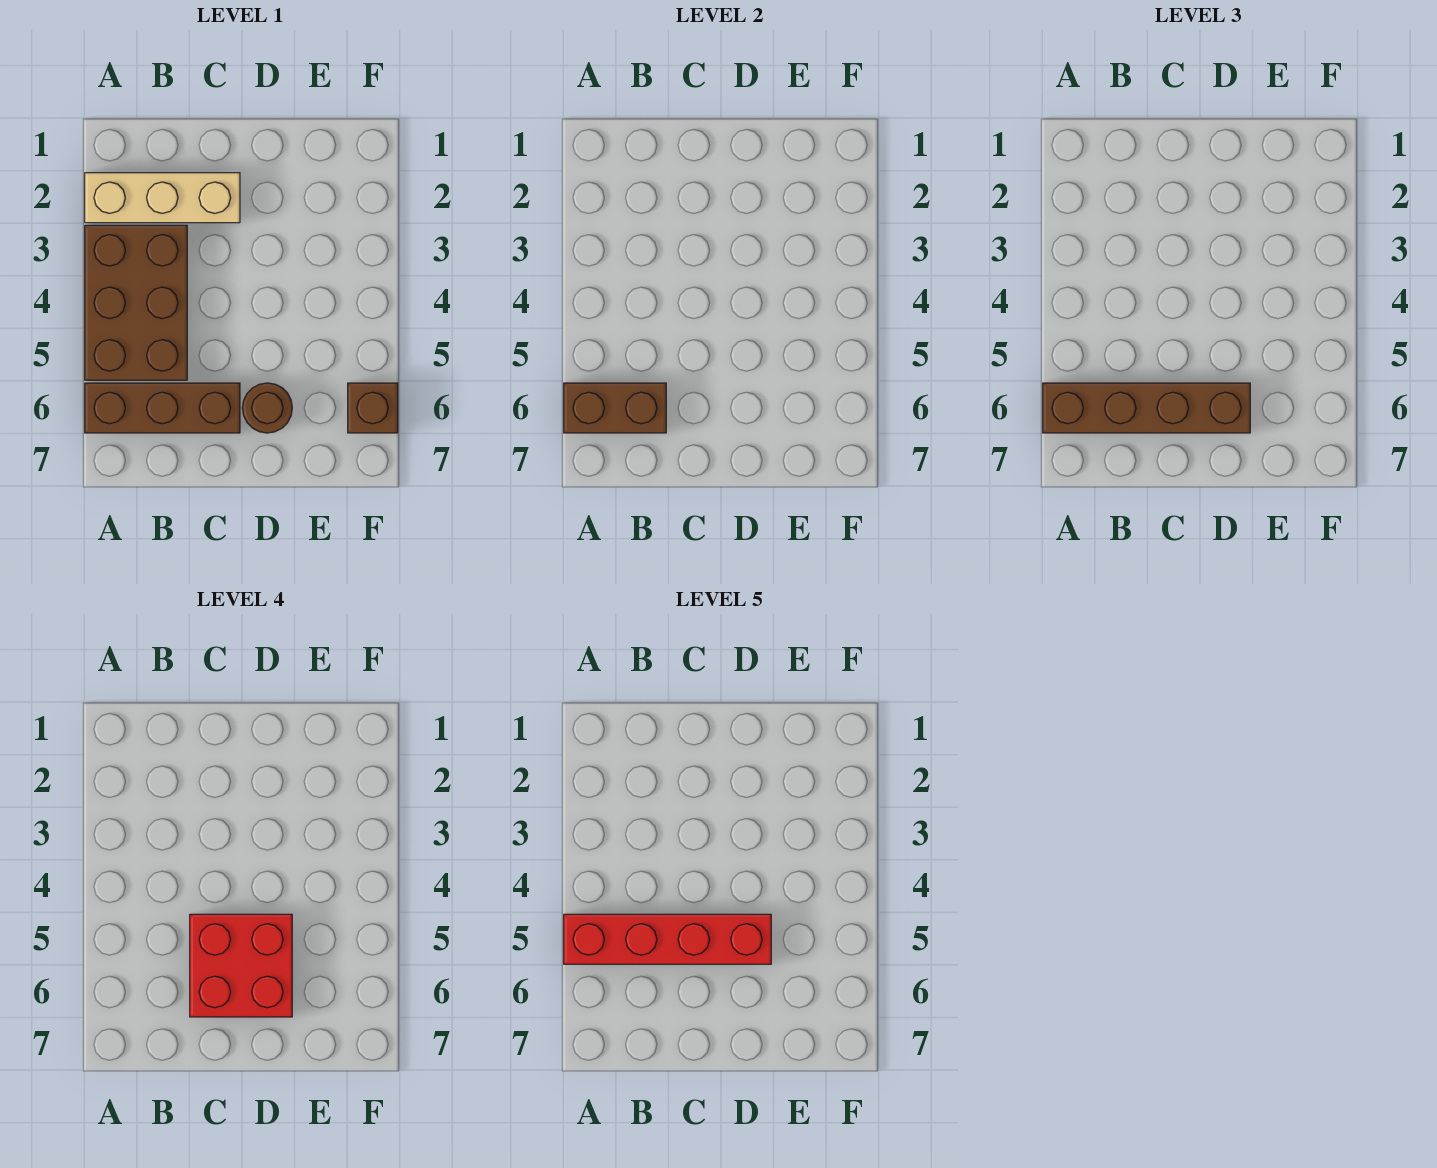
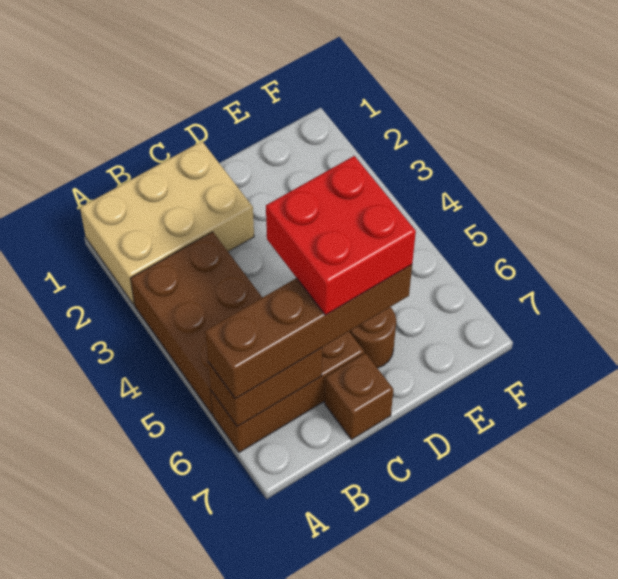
tan brick A2:C2 level 1 -> tan brick A1:C2 level 1
red brick A5:D5 level 5 -> none
brown brick F6 level 1 -> brown brick C7 level 1

